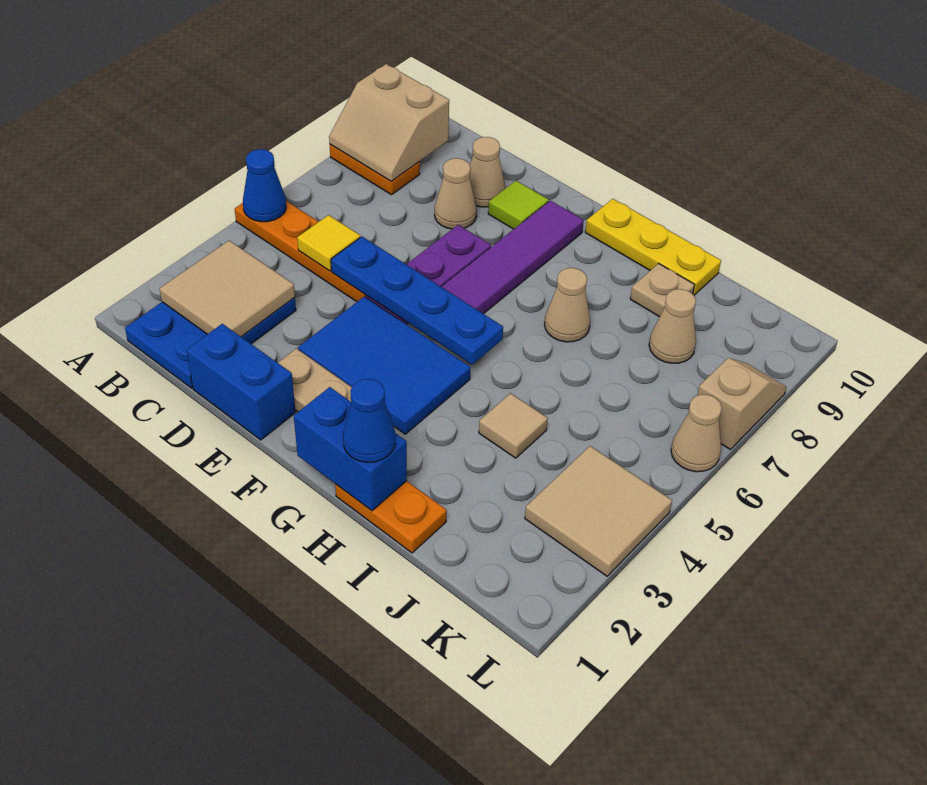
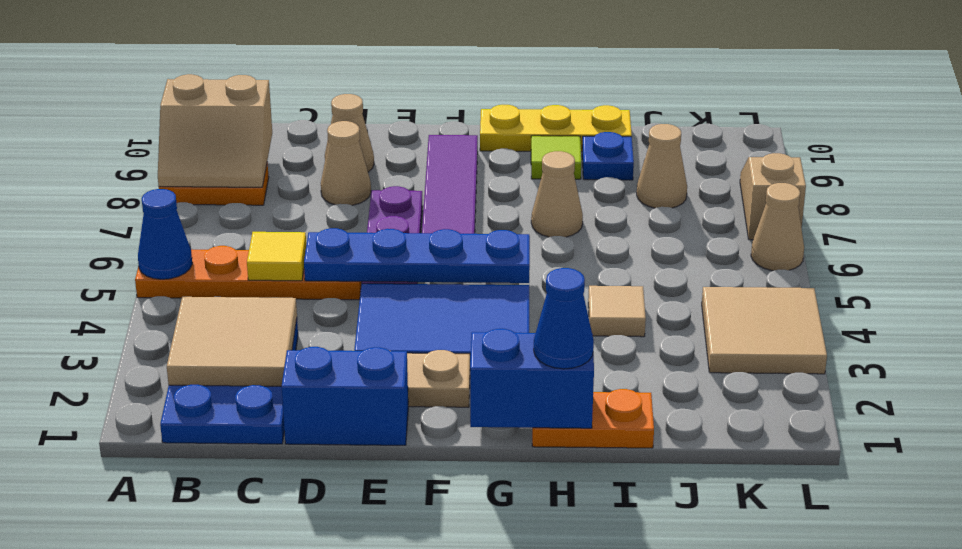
lime tile E9 level 1 -> lime tile H9 level 1
tan plate I9 level 1 -> blue plate I9 level 1

